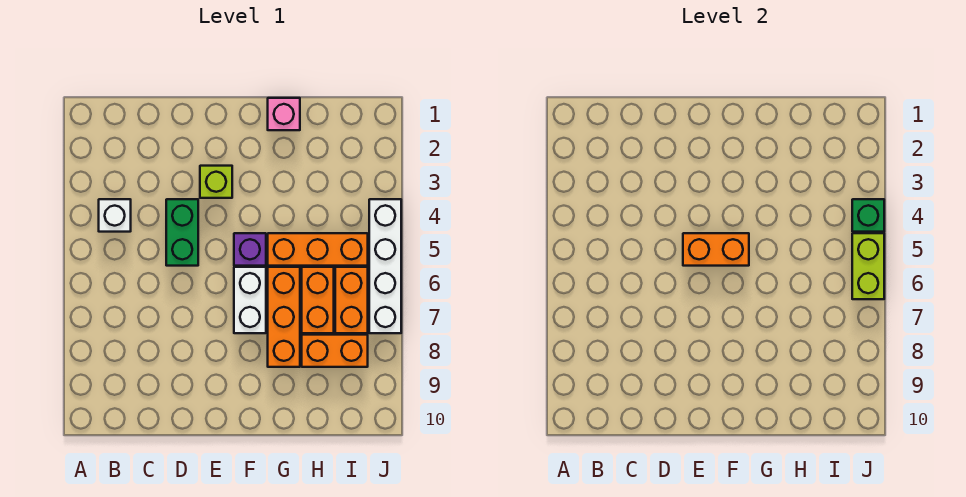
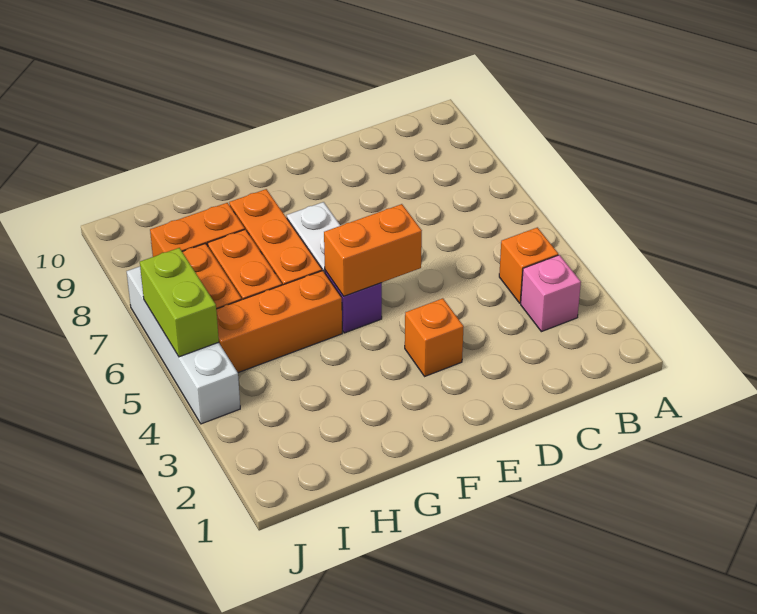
white brick B4 level 1 -> orange brick B4 level 1
green brick D4:D5 level 1 -> none
lime brick E3 level 1 -> orange brick E3 level 1
pink brick G1 level 1 -> pink brick B3 level 1
green brick J4 level 2 -> none

